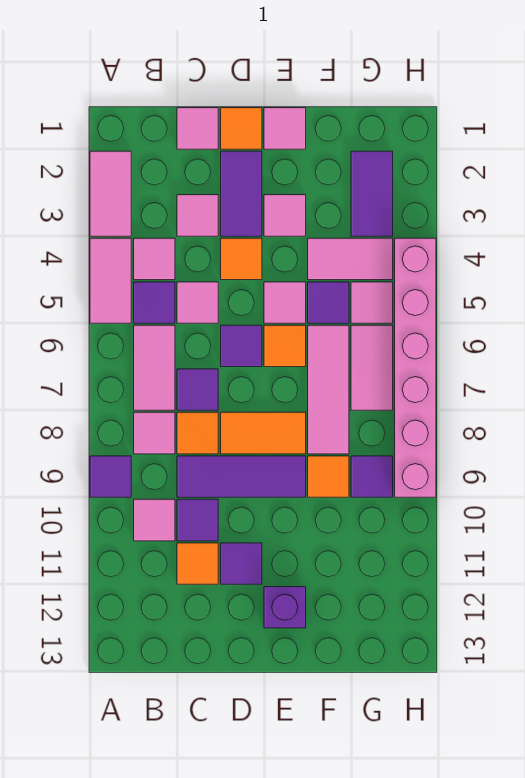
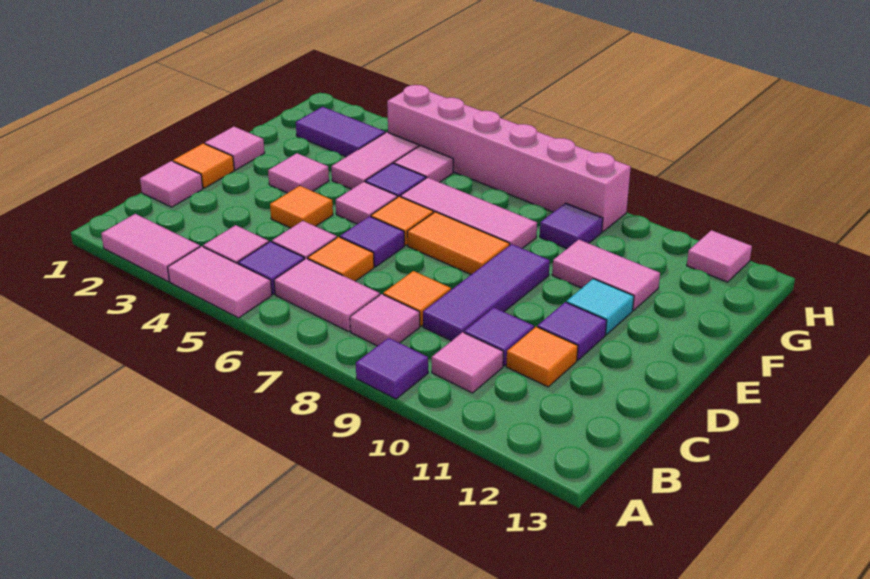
pink tile C3 level 1 -> pink tile H12 level 1
purple tile C7 level 1 -> none
purple tile D2:D3 level 1 -> none
orange tile D8:E8 level 1 -> orange tile E7:E8 level 1
none -> cyan tile E11 level 1
purple brick E12 level 1 -> none
orange tile F9 level 1 -> orange tile C6 level 1
pink tile G6:G7 level 1 -> pink tile F10:F11 level 1

